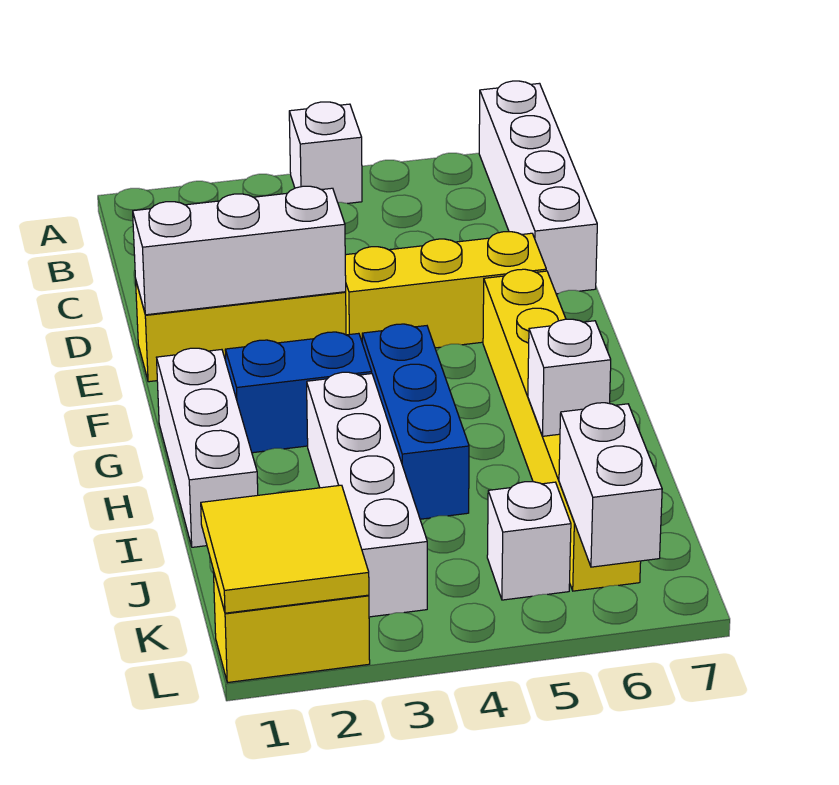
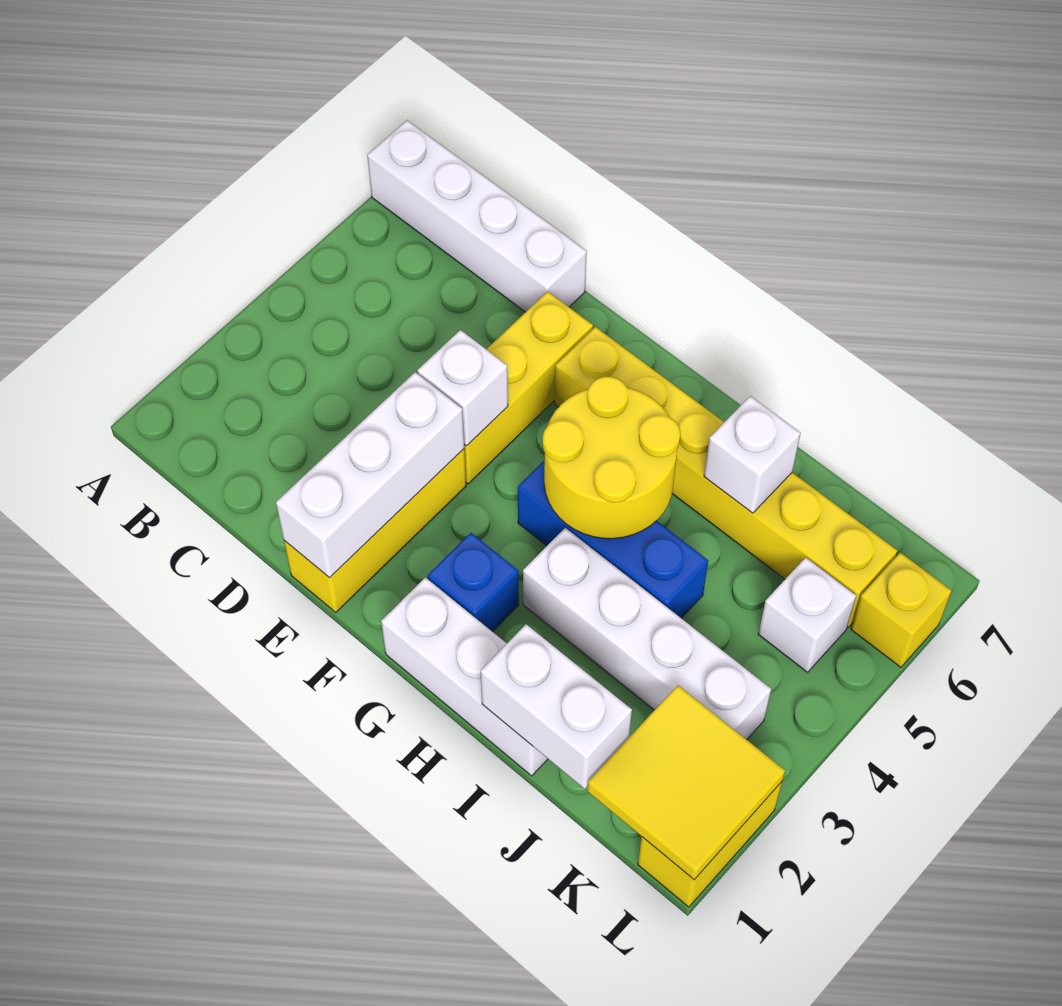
white brick A4 level 1 -> white brick E4 level 2
blue brick G2:G3 level 1 -> blue brick G2 level 1
none -> yellow round brick G4:H5 level 2
white brick K6:L6 level 2 -> white brick I1:J1 level 2
none -> yellow brick L6 level 1

